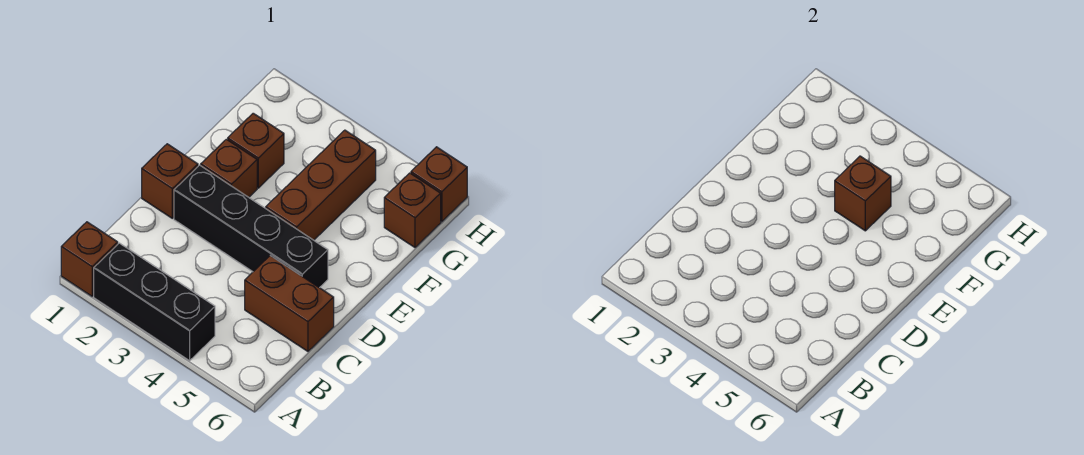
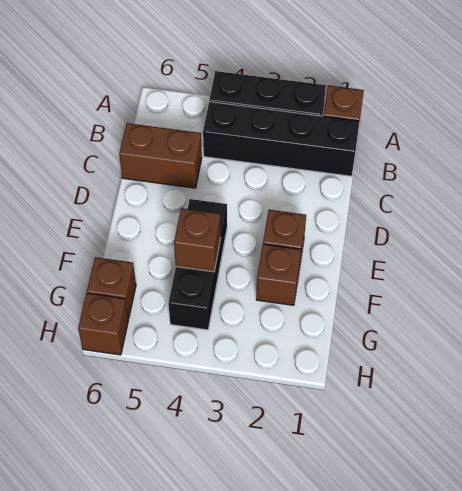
brown brick D1 level 1 -> none
black brick D2:D5 level 1 -> black brick B1:B4 level 1
brown brick E4:G4 level 1 -> black brick E4:G4 level 1

